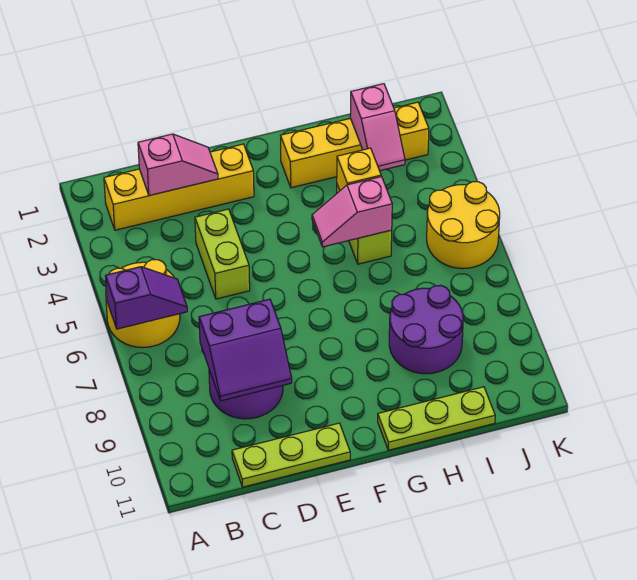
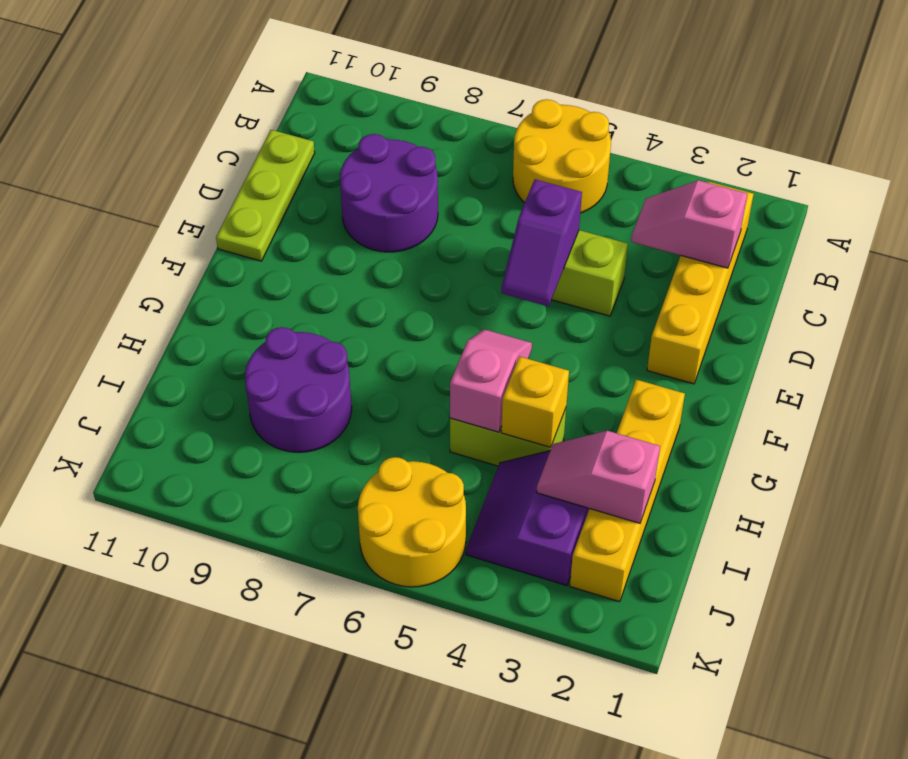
purple slope A6:B6 level 2 top A -> purple slope D5:E5 level 2 top D
pink slope C2:D2 level 2 top C -> pink slope C2:C3 level 2 top 2
purple slope C8:D9 level 2 top 8 -> purple slope I3:J4 level 1 top 3
lime plate G11:I11 level 1 -> none

